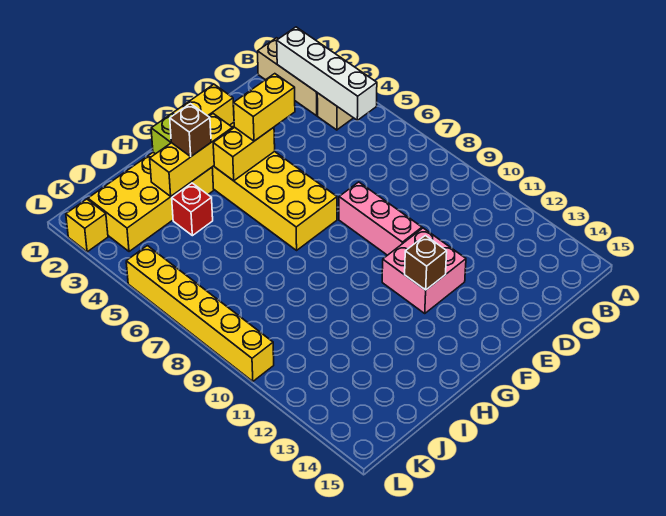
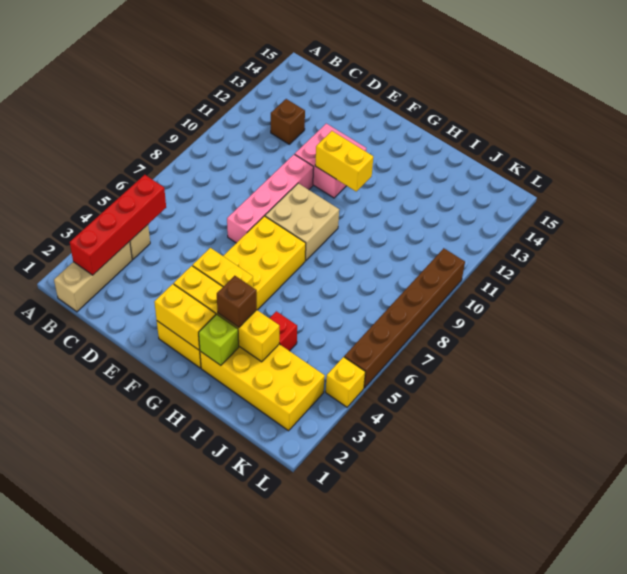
white brick B2:B5 level 2 -> red brick B2:B5 level 2
yellow brick E4:F4 level 3 -> yellow brick F11:G11 level 2
pink brick E8:E10 level 1 -> pink brick E7:E10 level 1
none -> tan brick F8:G9 level 1
brown brick F12 level 2 -> brown brick C12 level 1
yellow brick G3:I3 level 2 -> yellow brick F3:I3 level 2
yellow brick L2 level 1 -> yellow brick L4 level 1
yellow brick L5:L10 level 1 -> brown brick L5:L10 level 1

